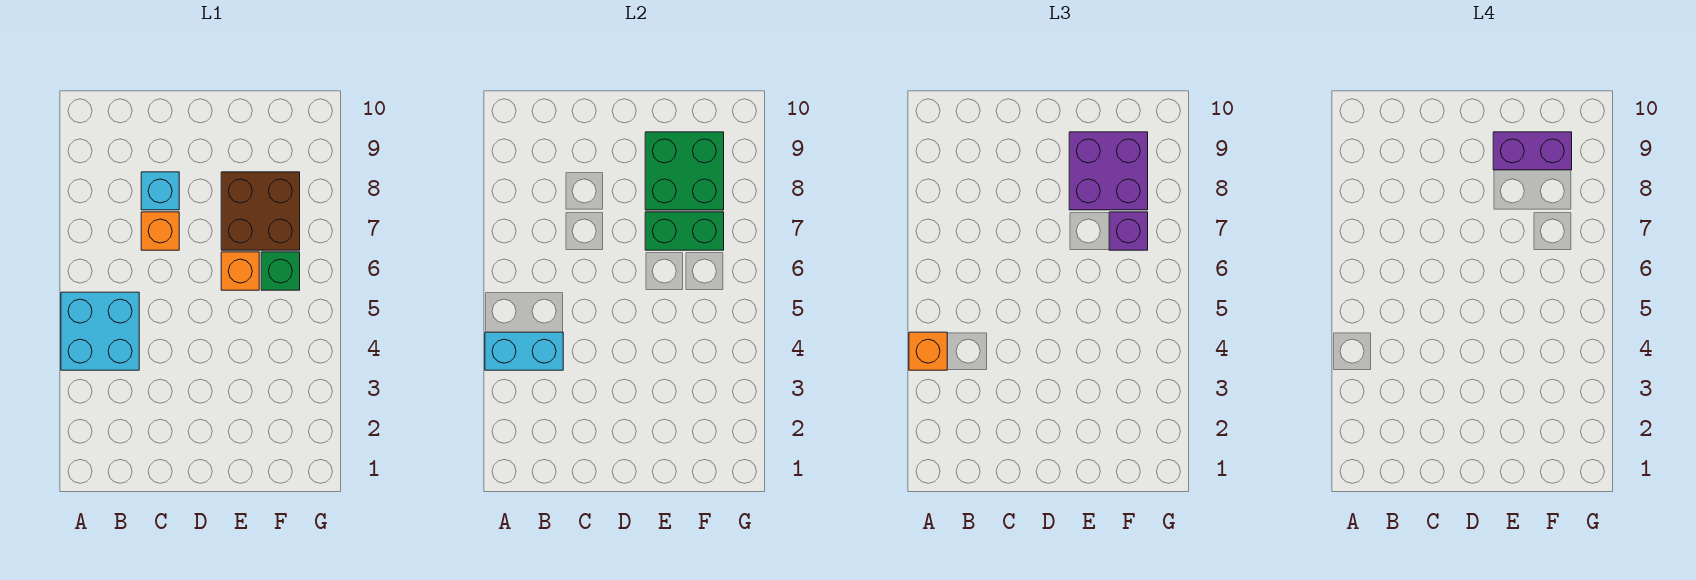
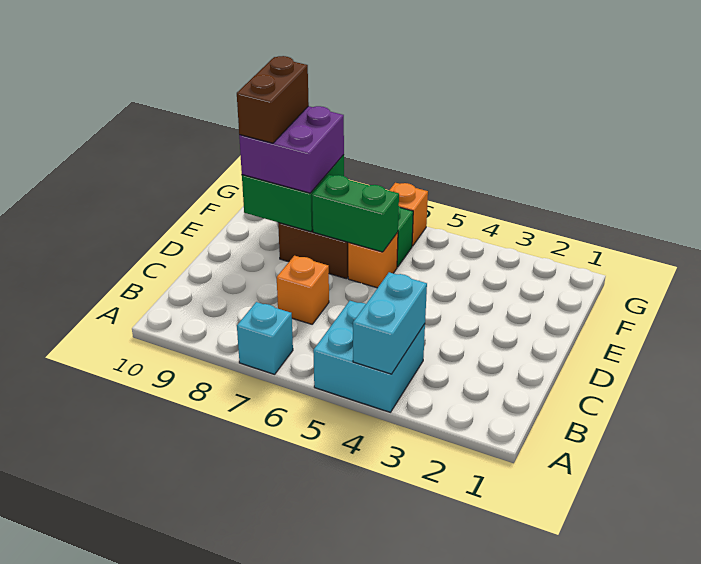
orange brick A4 level 3 -> orange brick G6 level 1
cyan brick C8 level 1 -> cyan brick A7 level 1
green brick E7:F7 level 2 -> green brick E6:E7 level 2
purple brick E9:F9 level 4 -> brown brick E9:F9 level 4
purple brick F7 level 3 -> none

